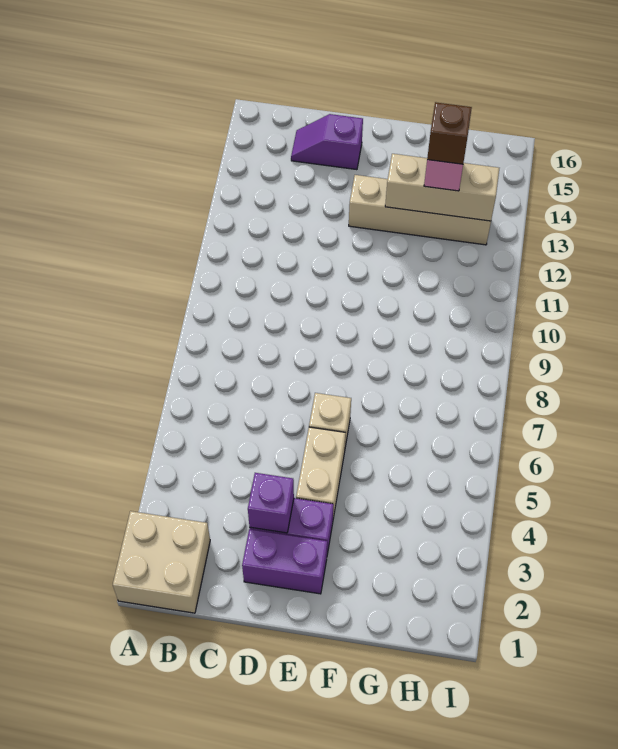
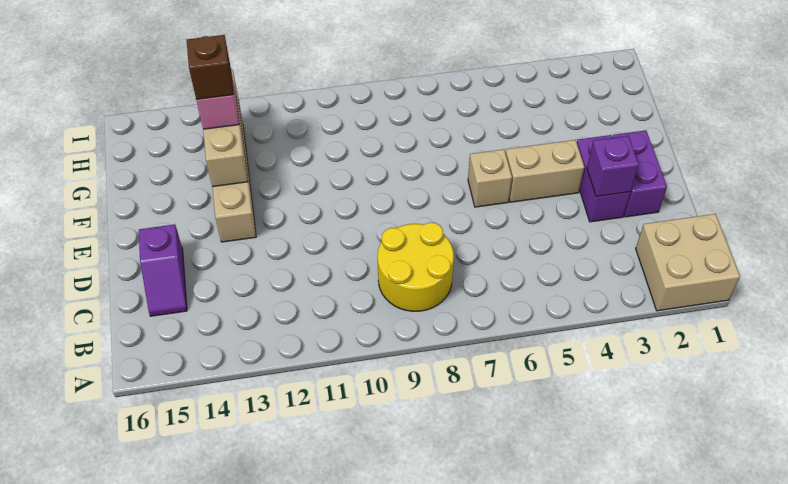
none -> yellow round brick B8:C9 level 1

